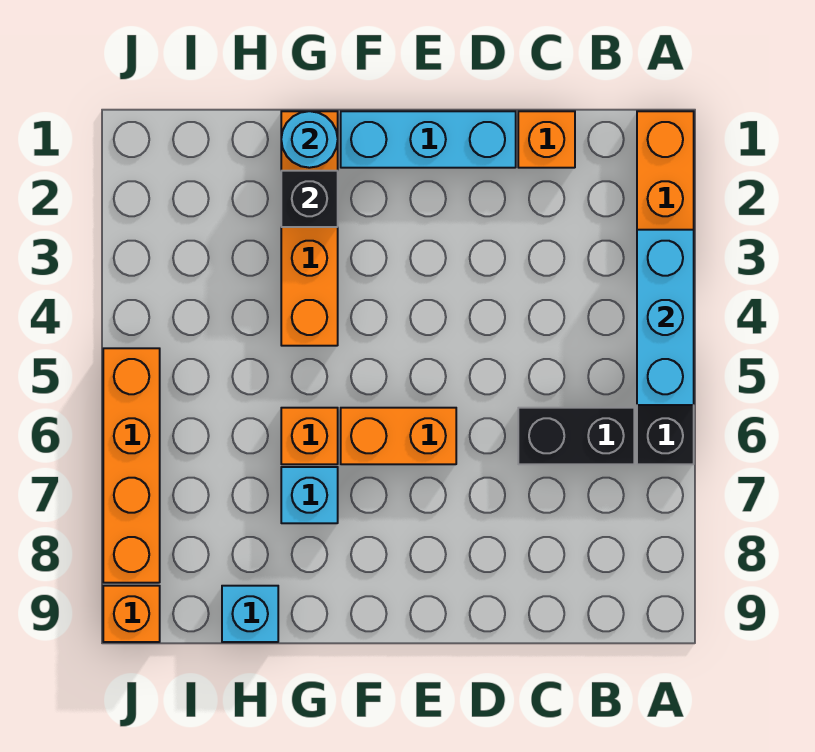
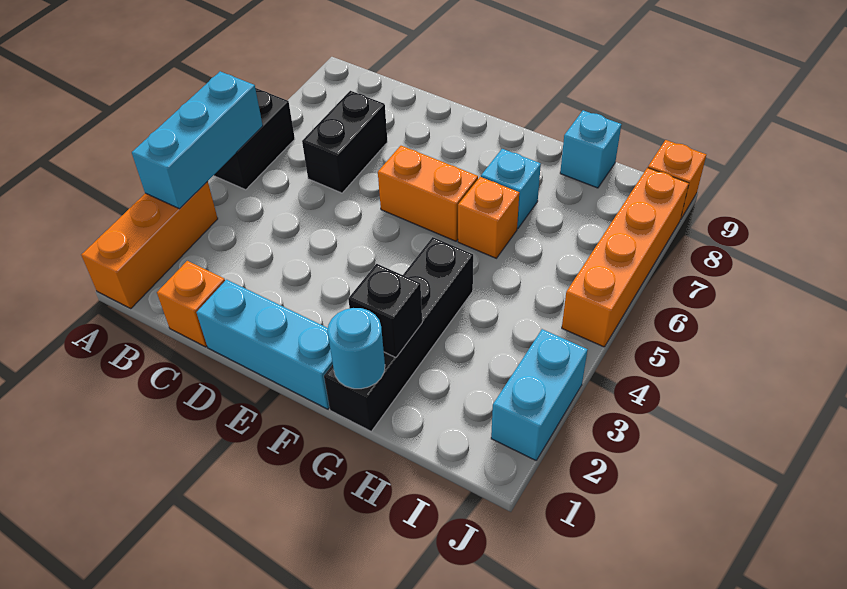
black brick B6:C6 level 1 -> black brick C6:C7 level 1
orange brick G1:G4 level 1 -> black brick G1:G4 level 1
none -> cyan brick J2:J3 level 1

